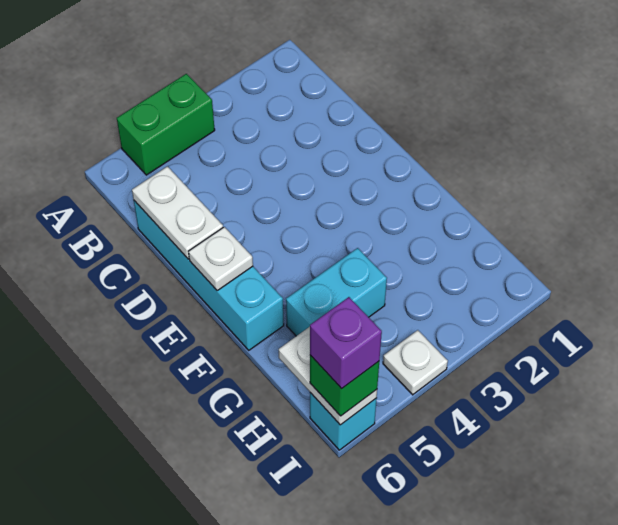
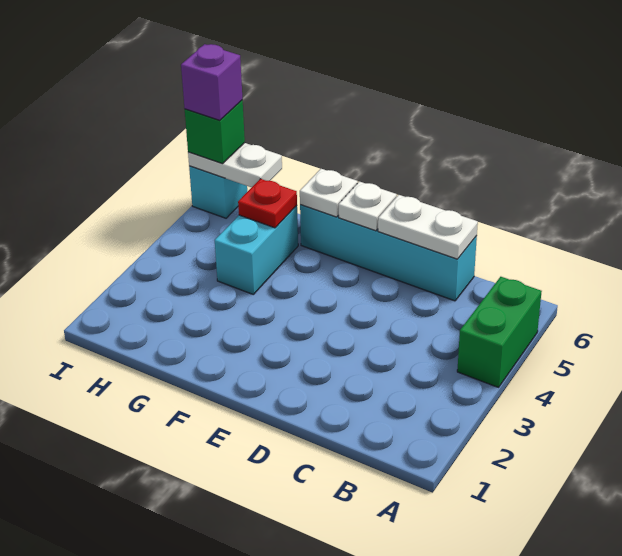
none -> red plate G5 level 2
white plate I4 level 1 -> white plate F6 level 2

